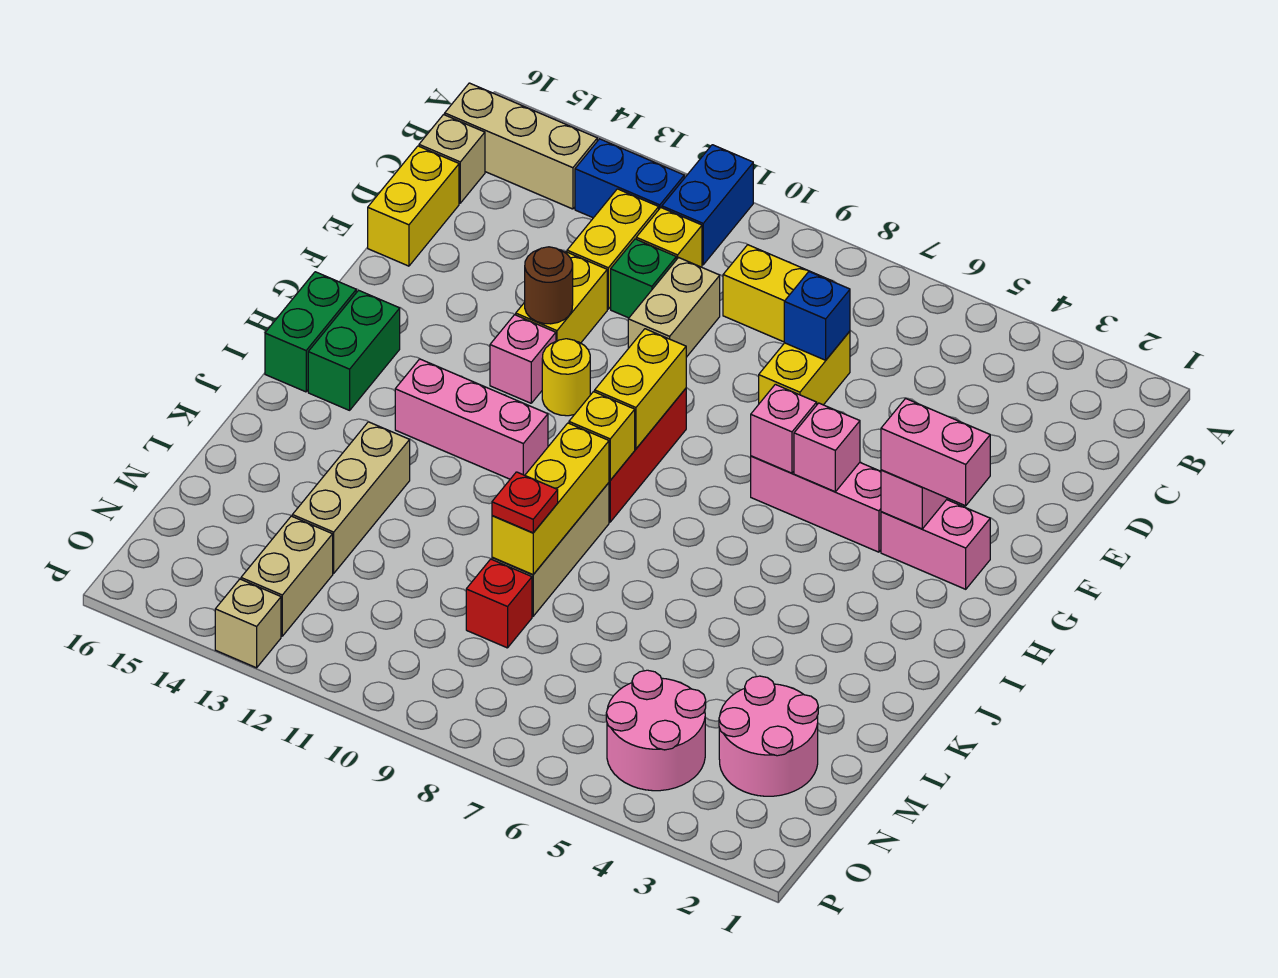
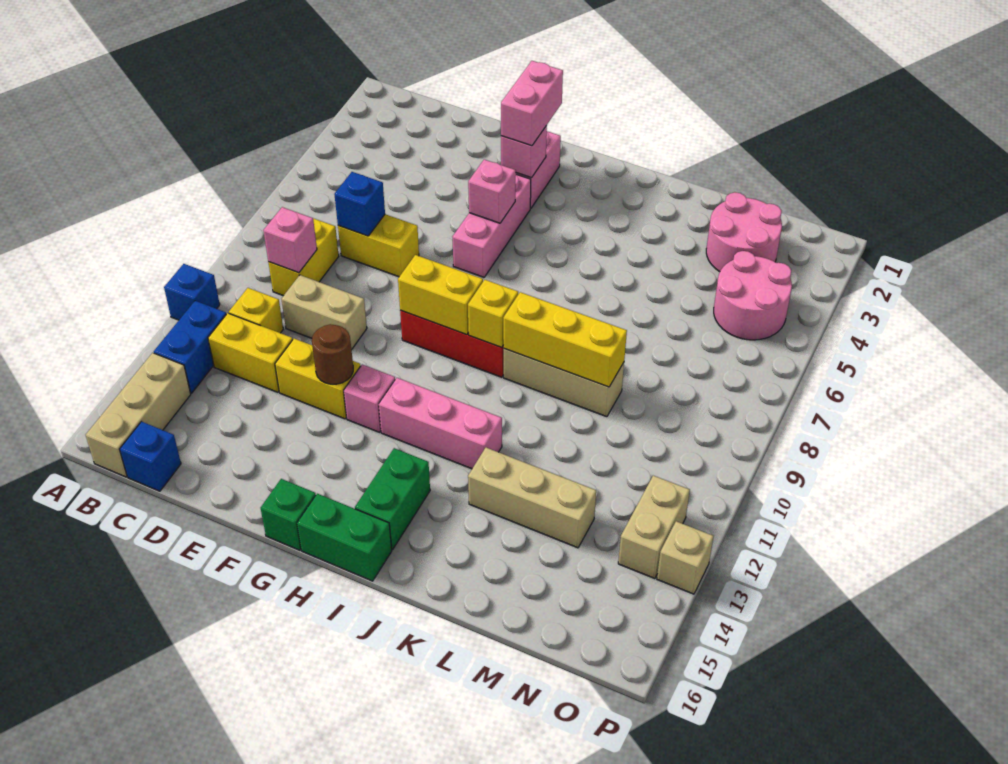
blue brick A11:B11 level 1 -> blue brick A11 level 1
tan brick C16 level 1 -> blue brick C16 level 1
green brick D11 level 1 -> green brick G16 level 1
yellow brick D16:E16 level 1 -> none
pink brick G6 level 2 -> pink brick C9 level 2
yellow round brick G11 level 1 -> none
green brick H15:I15 level 1 -> green brick I14:I15 level 1
pink brick I11:I13 level 1 -> pink brick H12:J12 level 1
red plate L9 level 3 -> none
red brick M9 level 1 -> none
tan brick N13:O13 level 1 -> tan brick O12:O13 level 1

